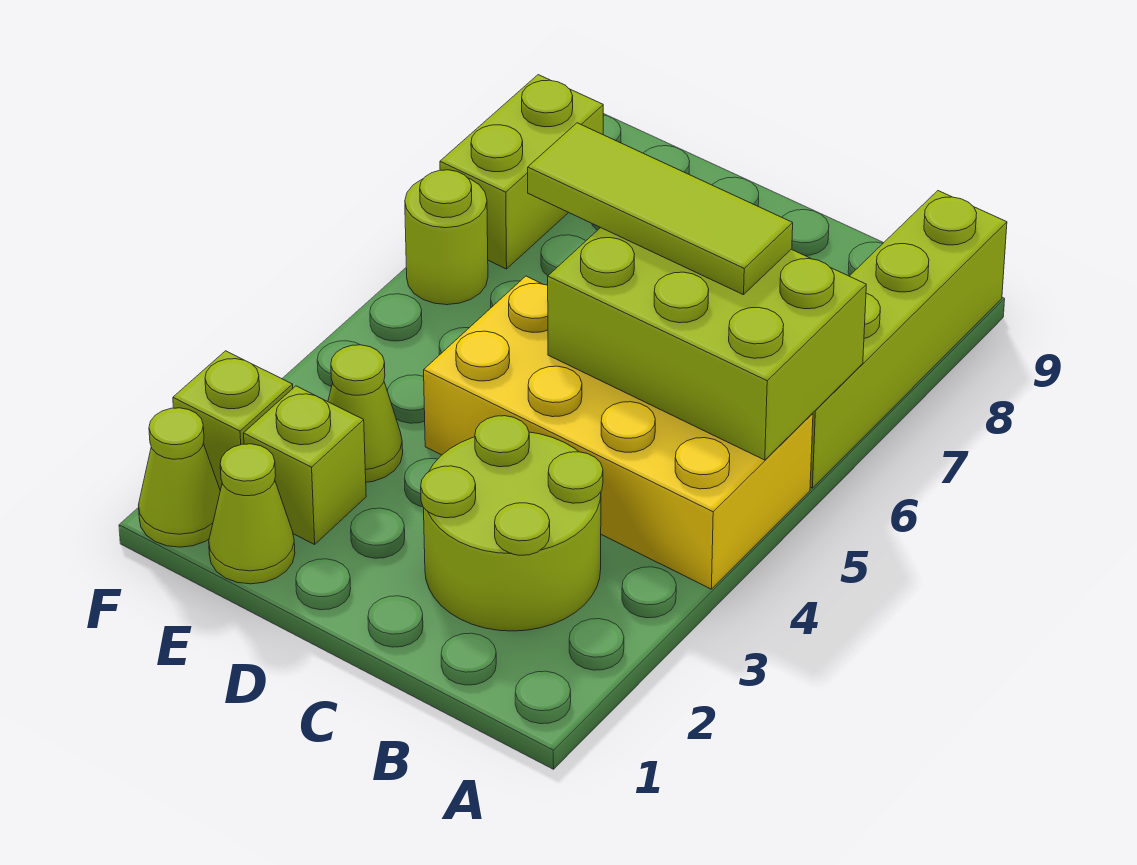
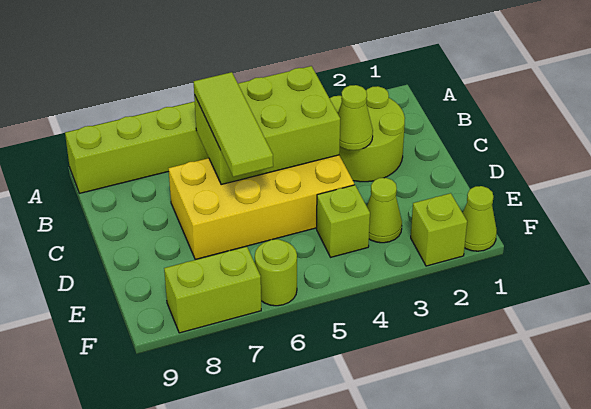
yellow brick A4:D5 level 1 -> yellow brick C4:D7 level 1
lime brick A5:C6 level 2 -> lime brick B4:C6 level 2
lime cone E1 level 1 -> lime cone C3 level 2
lime brick E2 level 1 -> lime brick E4 level 1

